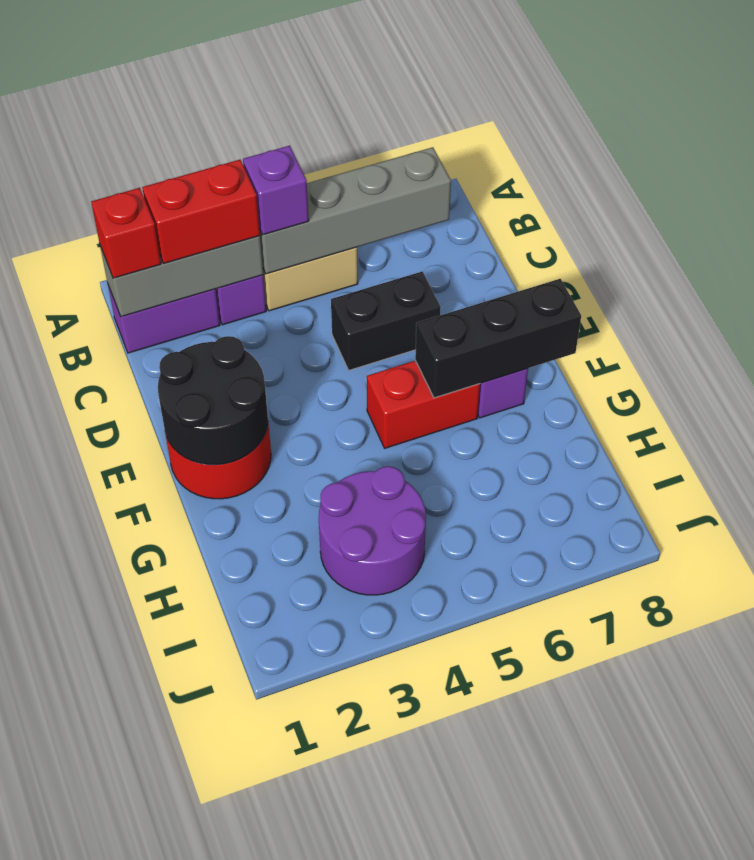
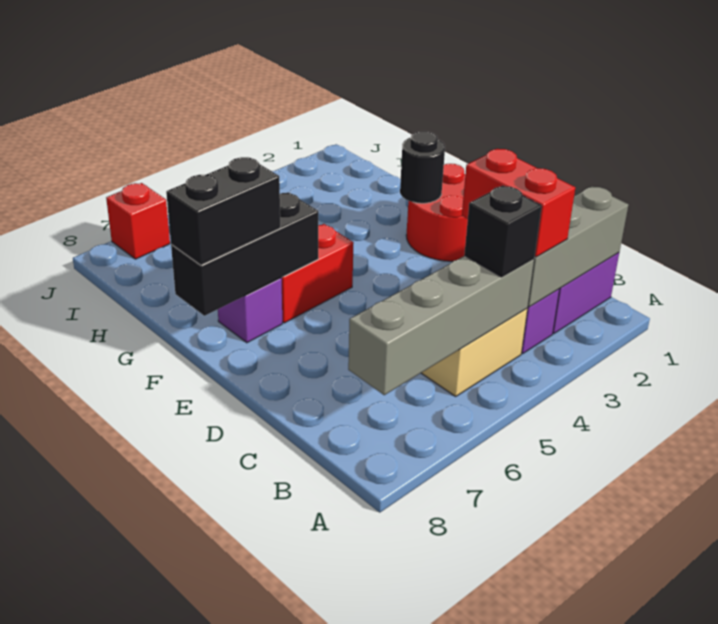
red brick B1 level 3 -> red brick J7 level 1
red brick B2:B3 level 3 -> red brick B3:C3 level 3
purple brick B4 level 3 -> black brick B4 level 3
black brick D5:D6 level 1 -> black brick F7:F8 level 3
black round brick E1:F2 level 2 -> black round brick F2 level 2
purple round brick H3:I4 level 1 -> none

